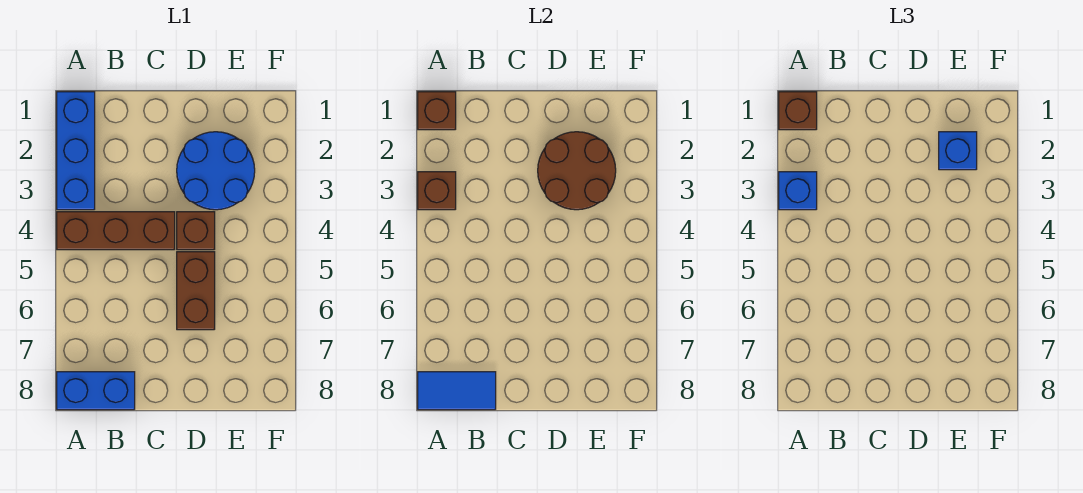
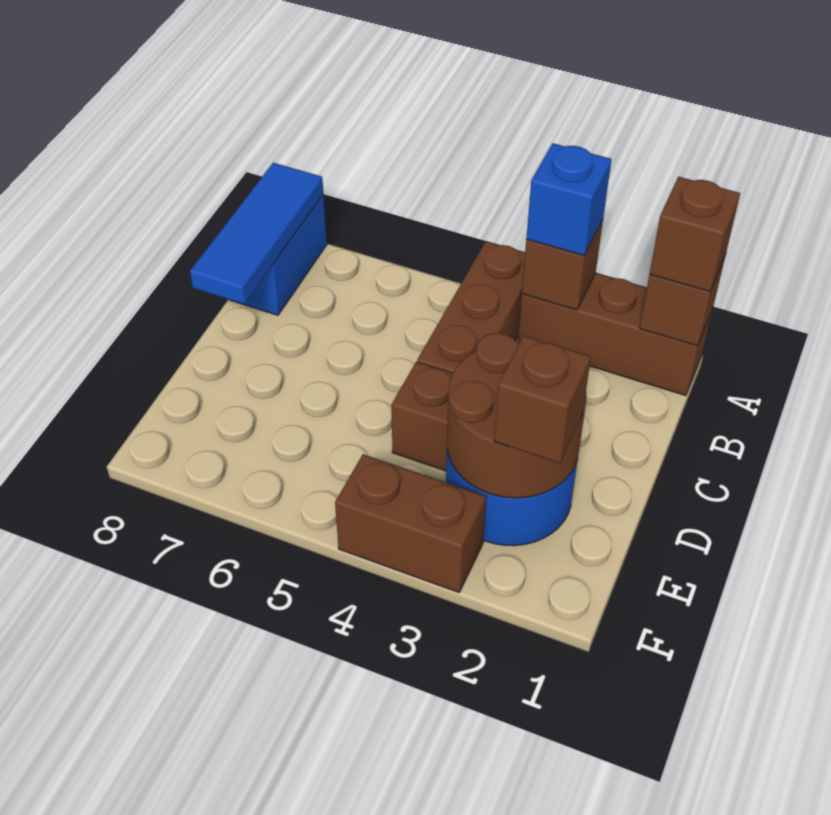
blue brick A1:A3 level 1 -> brown brick A1:A3 level 1
blue tile A8:B8 level 2 -> blue tile A8:C8 level 2
brown brick D5:D6 level 1 -> brown brick F3:F4 level 1
blue brick E2 level 3 -> brown brick E2 level 3

